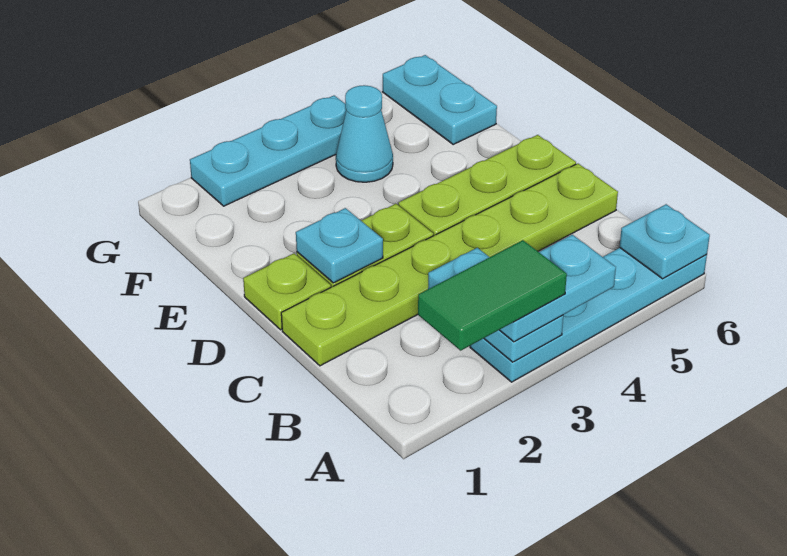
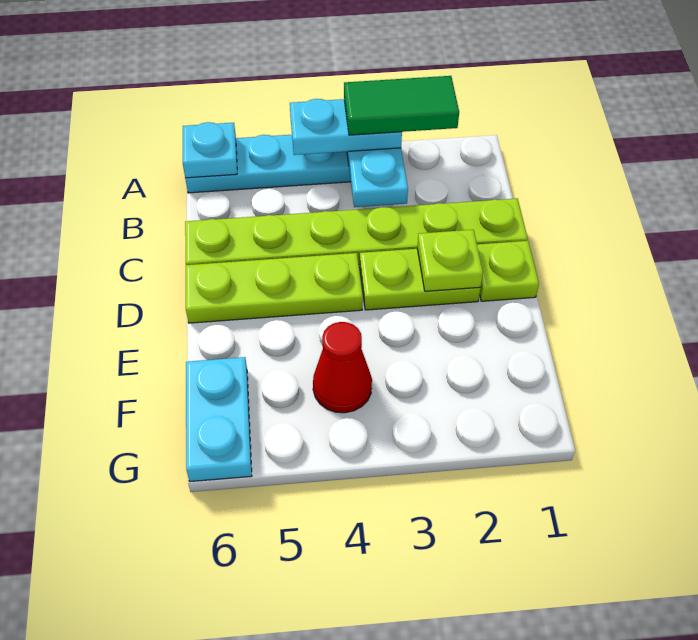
cyan plate D2 level 2 -> lime plate D2 level 2
cyan cone F4 level 1 -> red cone F4 level 1
cyan plate G2:G4 level 1 -> none

